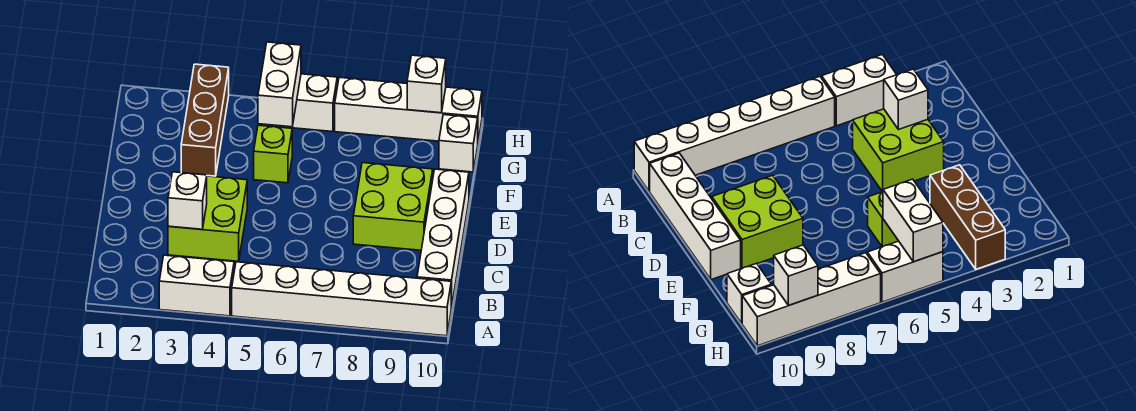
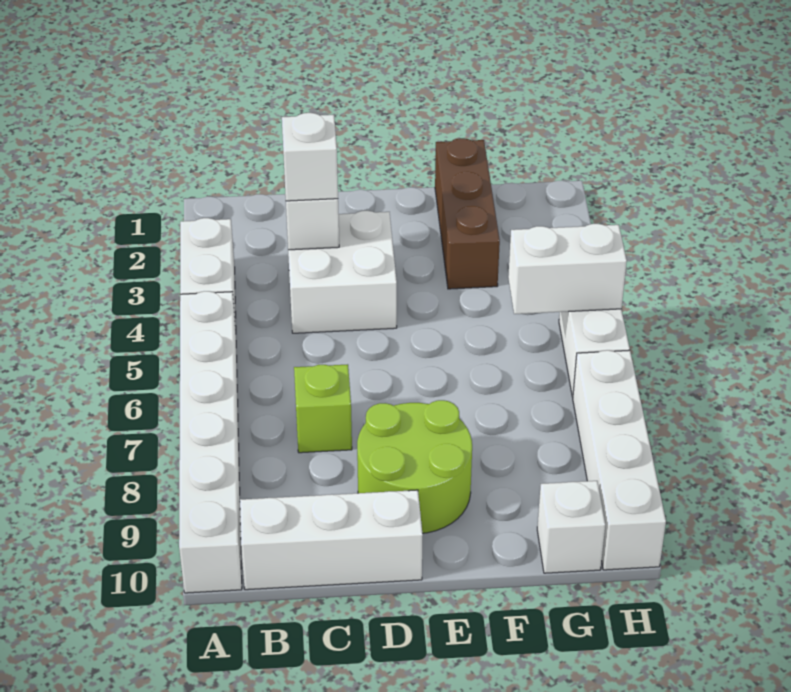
white brick B10:E10 level 1 -> white brick B10:D10 level 1
lime brick C3:D4 level 1 -> white brick C3:D4 level 1
lime brick D8:E9 level 1 -> lime round brick D8:E9 level 1
brown brick F3:H3 level 1 -> brown brick F1:F3 level 1
lime brick F5 level 1 -> lime brick C7 level 1
white brick H9 level 2 -> white brick C3 level 3

